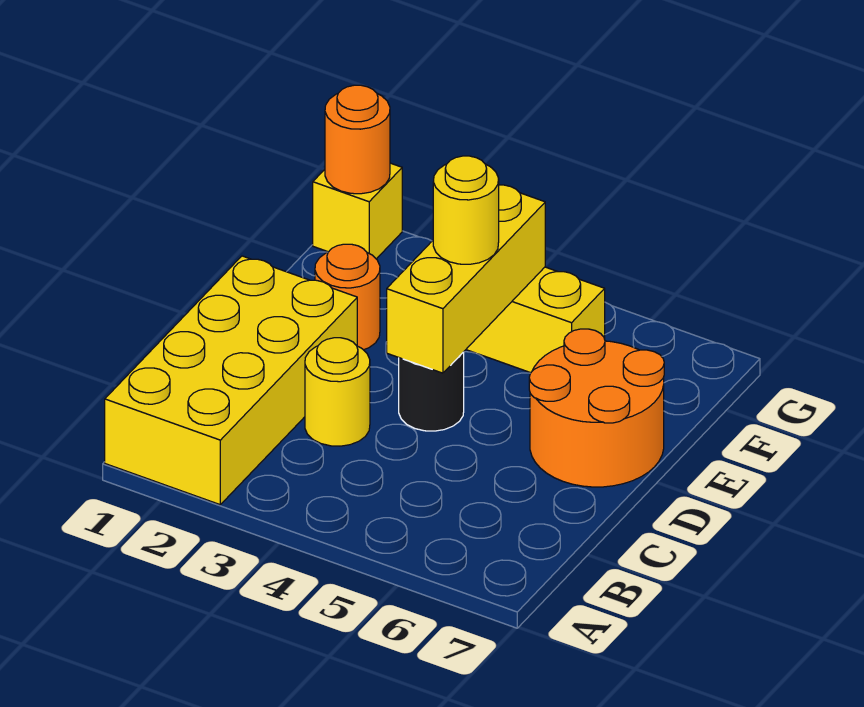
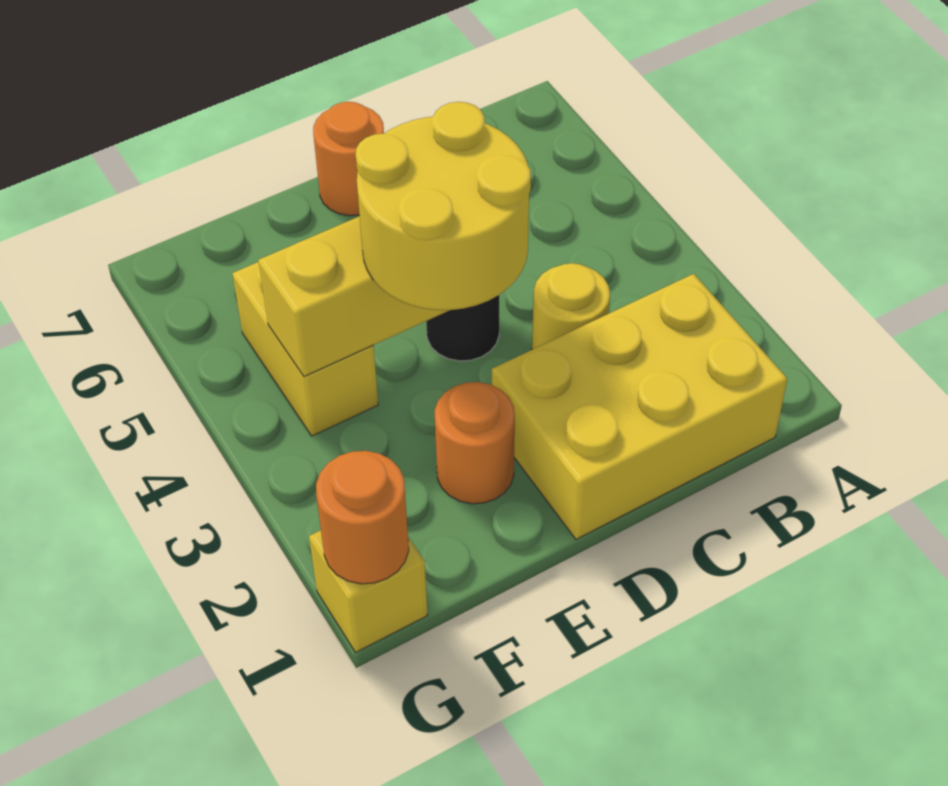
yellow brick A1:D2 level 1 -> yellow brick B1:D2 level 1
orange round brick D6:E7 level 1 -> orange round brick D7 level 1
yellow round brick E4 level 3 -> yellow round brick D3:E4 level 3

